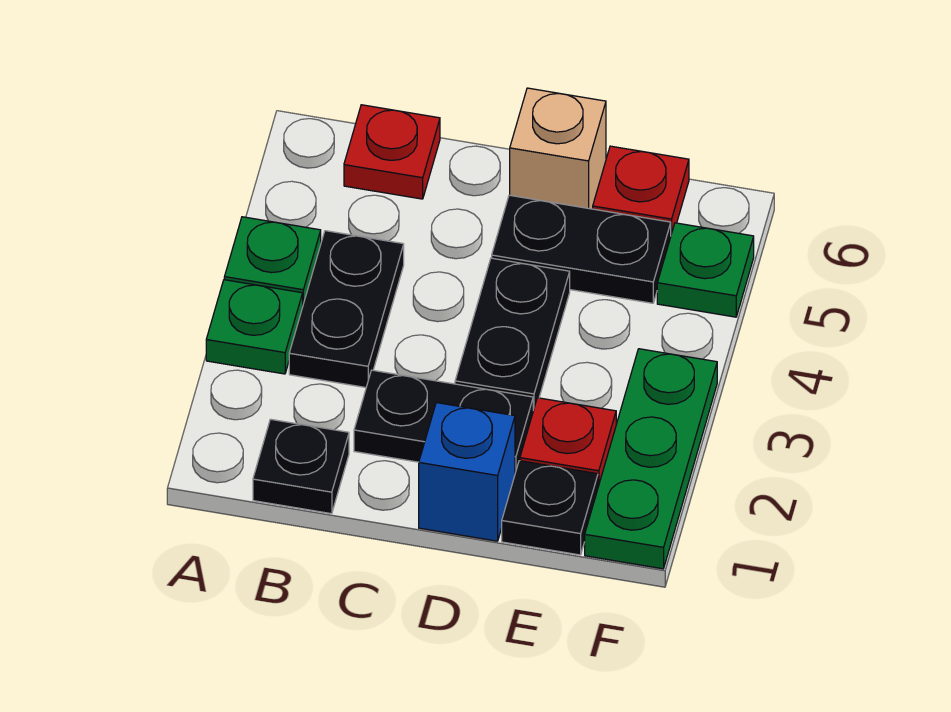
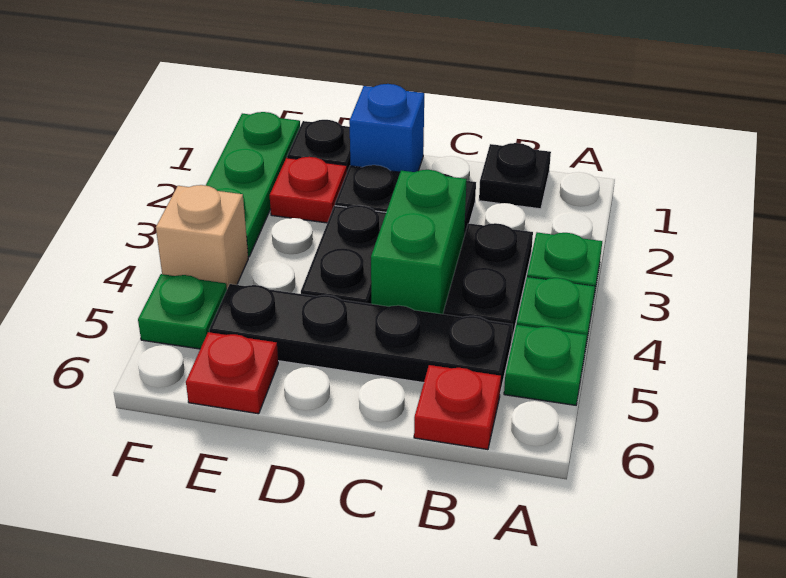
none -> green plate A5 level 1
none -> green brick C3:C4 level 1
black plate D5:E5 level 1 -> black plate B5:E5 level 1
tan brick D6 level 1 -> tan brick F4 level 1

